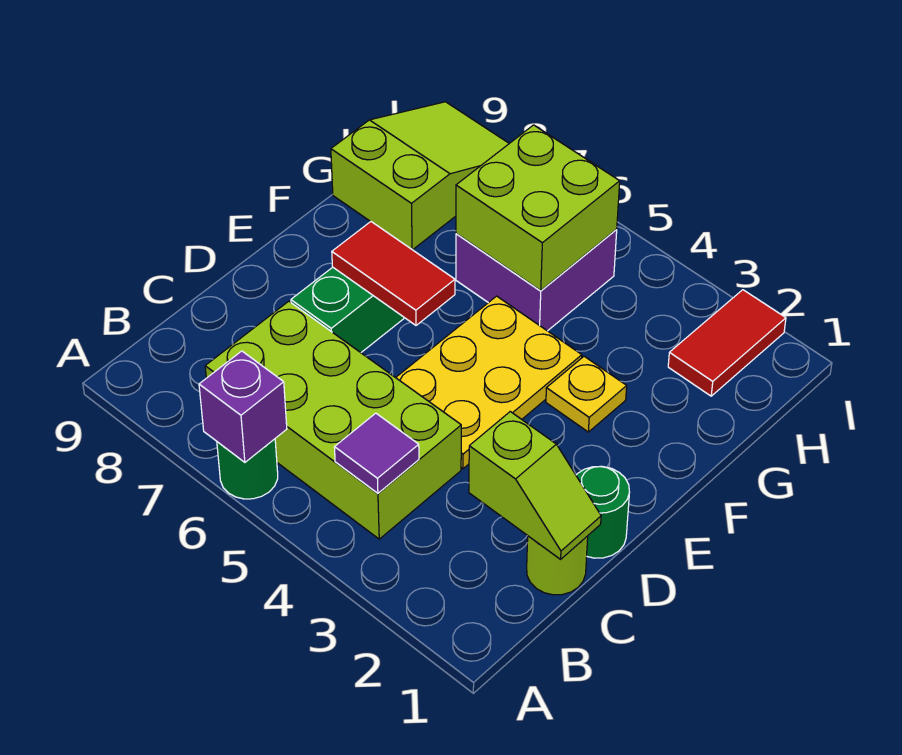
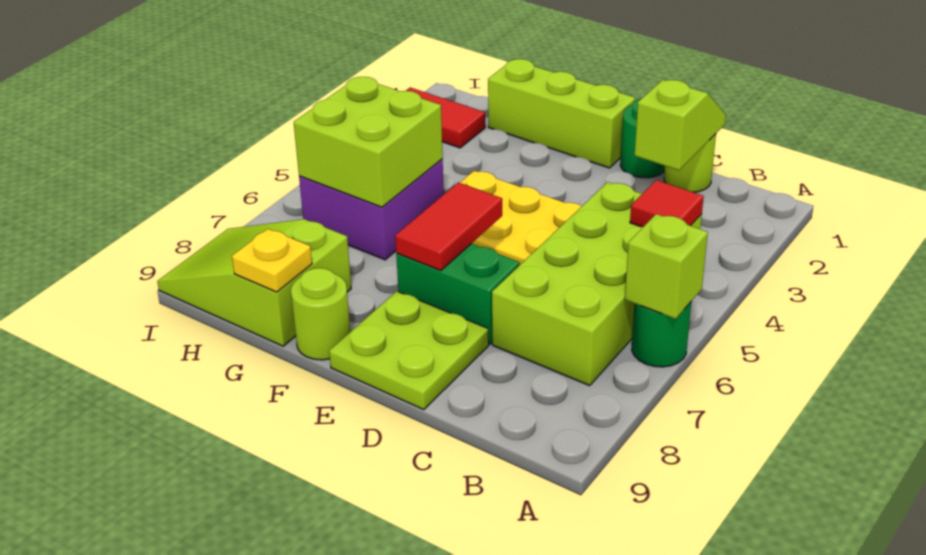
purple brick A6 level 2 -> lime brick A6 level 2
purple tile B4 level 2 -> red tile B4 level 2
none -> lime plate D8:E9 level 1
none -> lime brick E1:G1 level 1
yellow plate F3 level 1 -> yellow plate G9 level 2
none -> lime round brick F9 level 1

